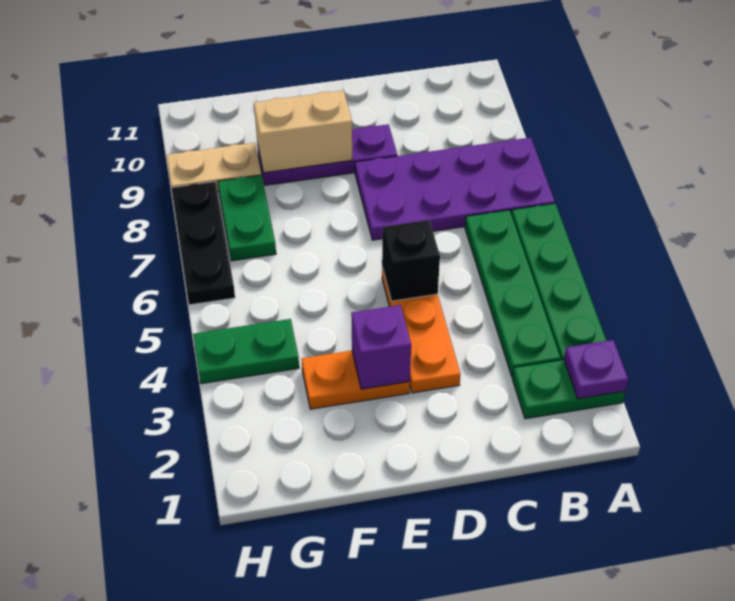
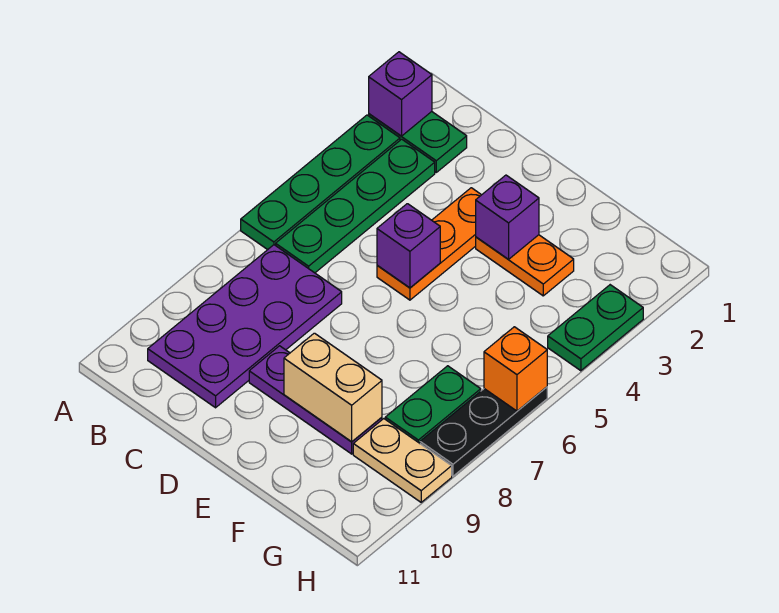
purple plate A2 level 2 -> purple brick A2 level 2
purple plate A7:D8 level 1 -> purple plate B7:C10 level 1
black brick D5 level 2 -> purple brick D5 level 2
green plate G4:H4 level 1 -> green plate H3:H4 level 1
none -> orange brick H6 level 2

